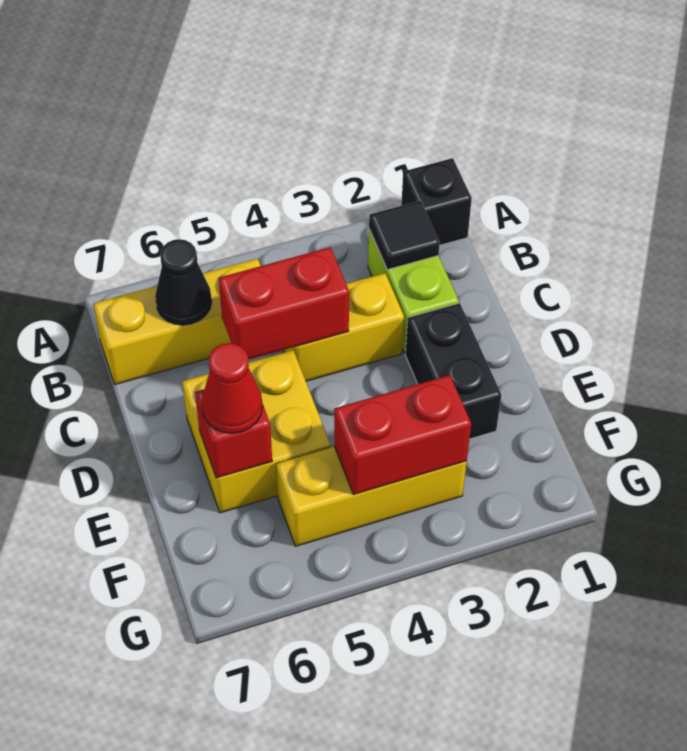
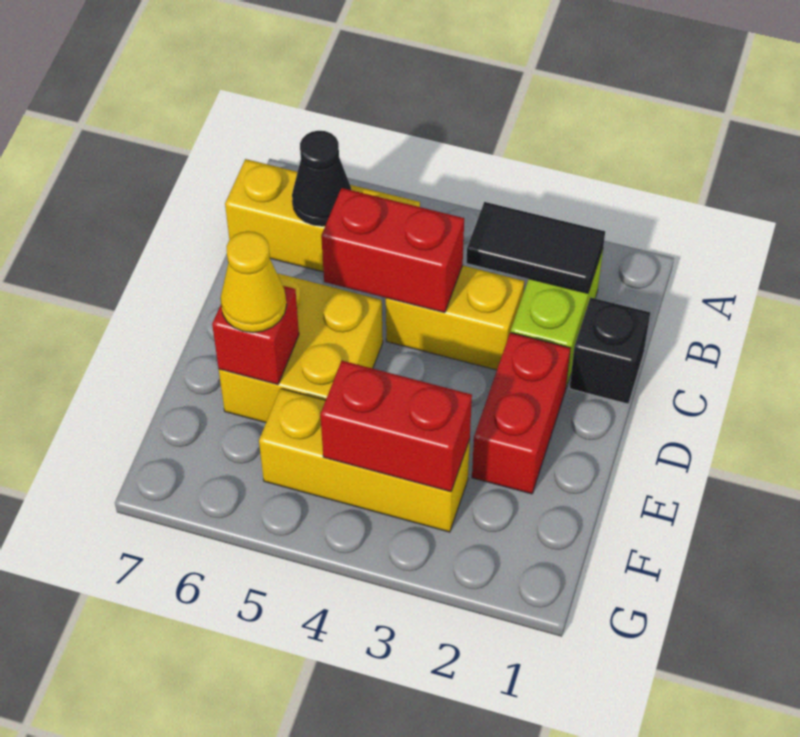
black brick A1 level 1 -> black brick C1 level 1
black tile B2 level 2 -> black tile B2:B3 level 2
black brick D2:E2 level 1 -> red brick D2:E2 level 1
red cone E6 level 3 -> yellow cone E6 level 3

